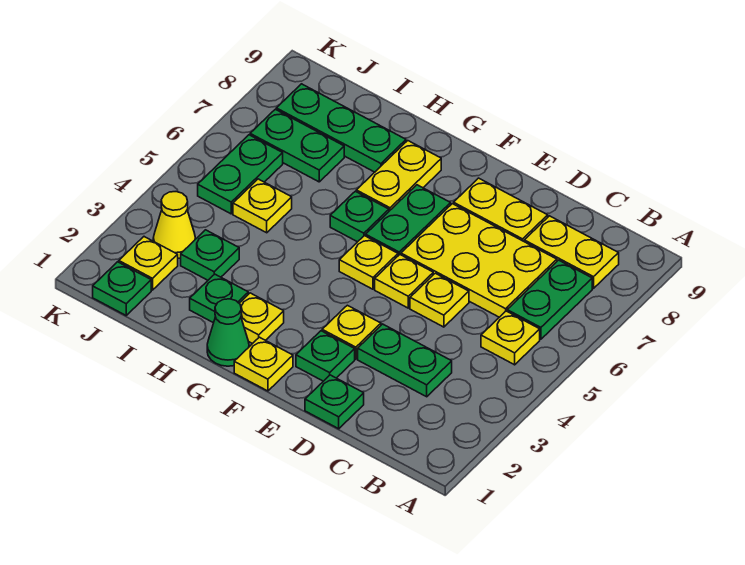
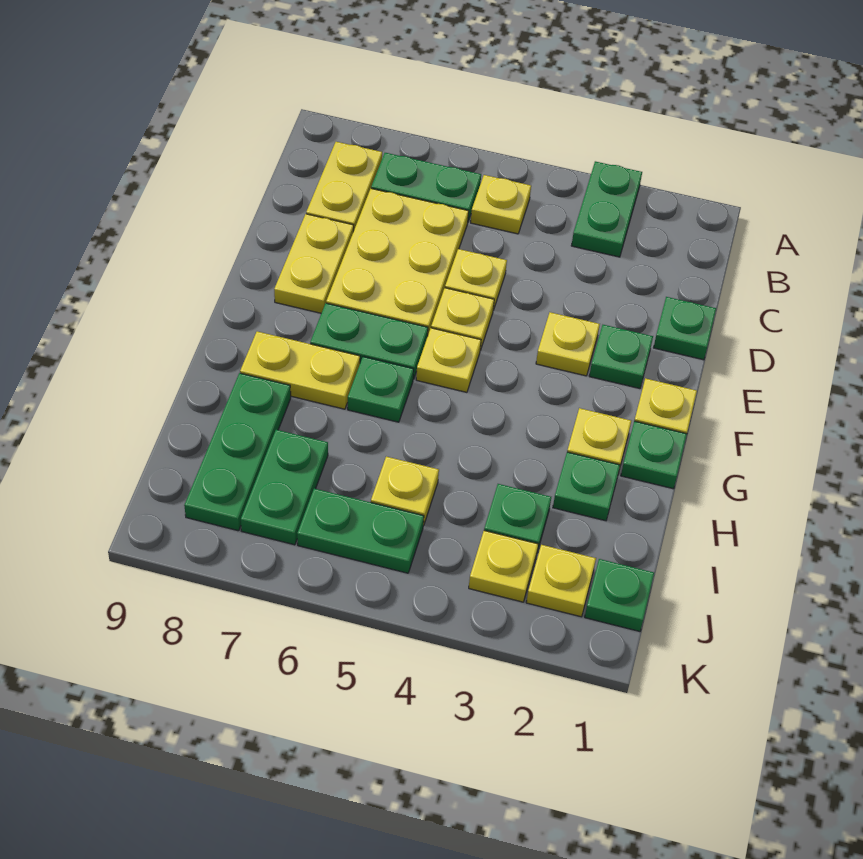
green plate C3:D3 level 1 -> green plate A3:B3 level 1
green cone G1 level 1 -> green plate G1 level 1
yellow cone J3 level 1 -> yellow plate J3 level 1

